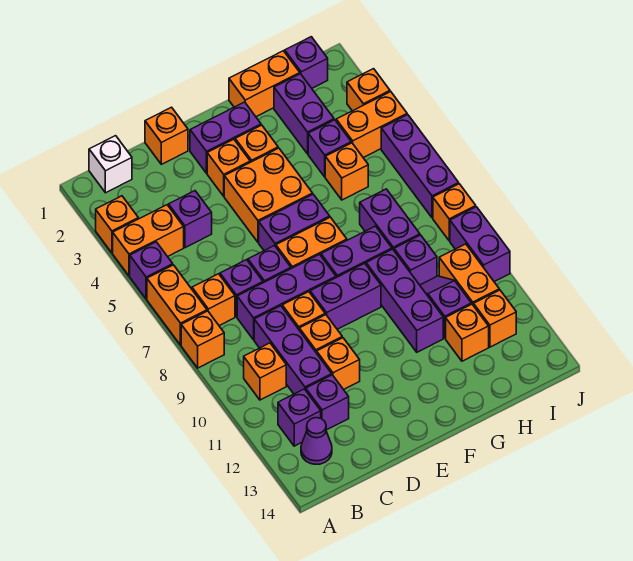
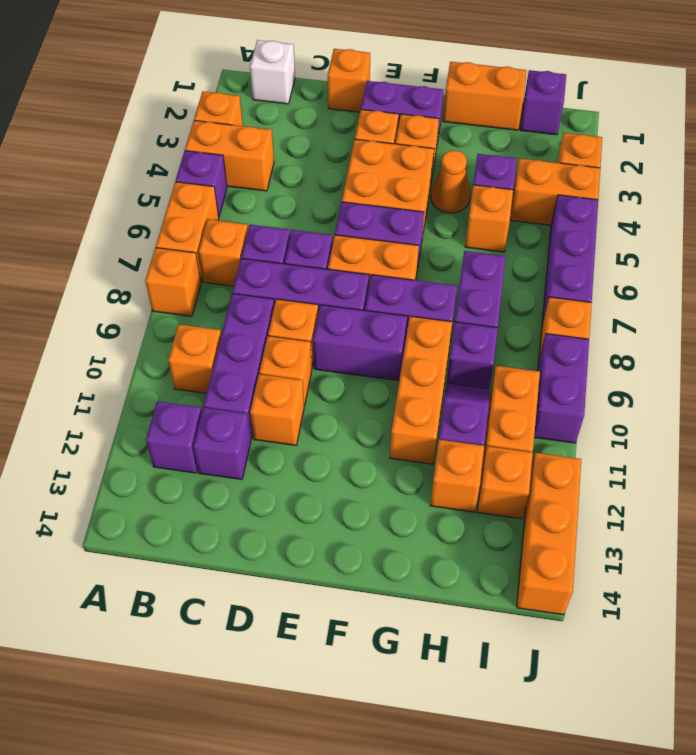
purple cone B13 level 1 -> none
purple brick C4 level 1 -> none
none -> orange cone G4 level 1
purple brick G9:G11 level 1 -> orange brick G9:G11 level 1
purple brick H2:H3 level 1 -> none
none -> orange brick J12:J14 level 1

